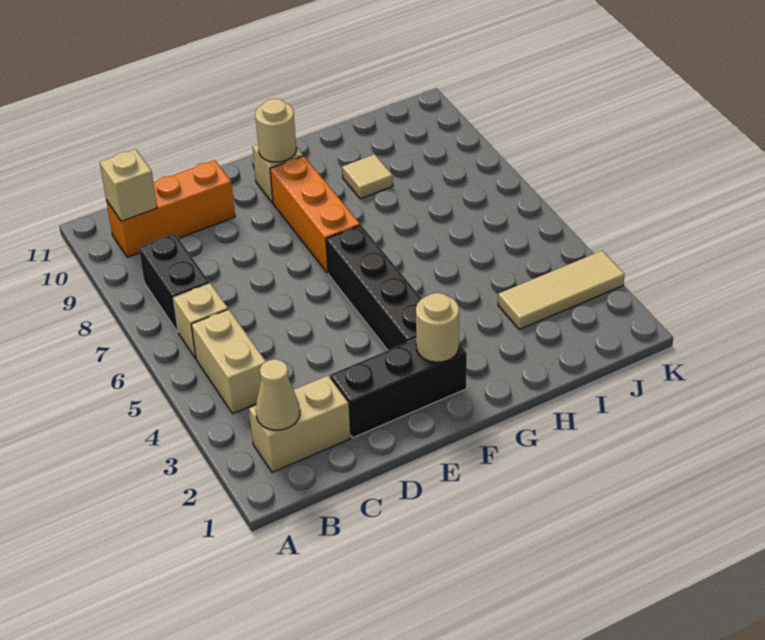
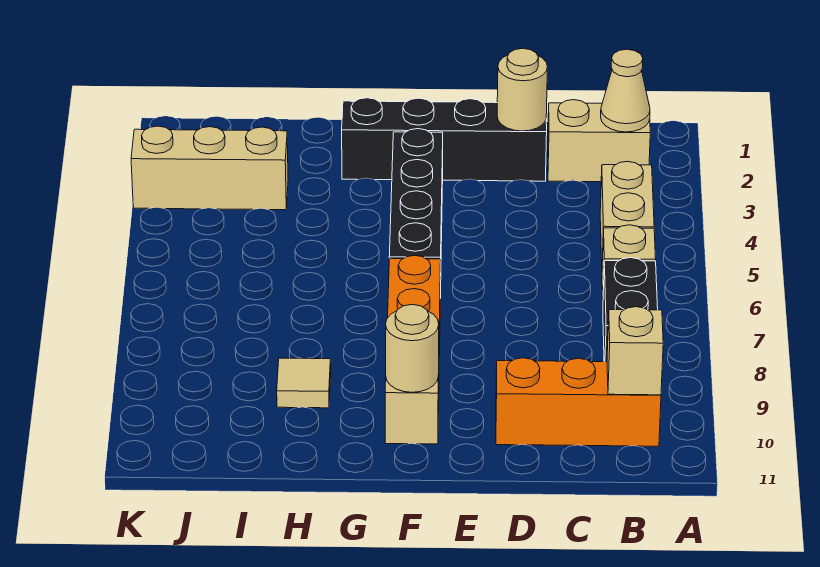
black brick D2:F2 level 1 -> black brick D2:G2 level 1
tan round brick F2 level 2 -> tan round brick D2 level 2
tan tile I3:K3 level 1 -> tan brick I3:K3 level 1

